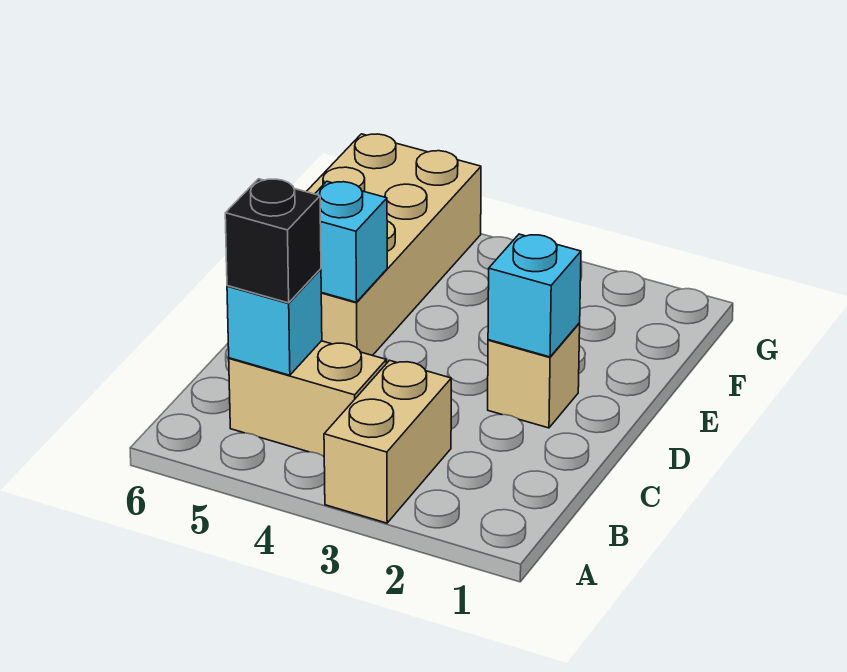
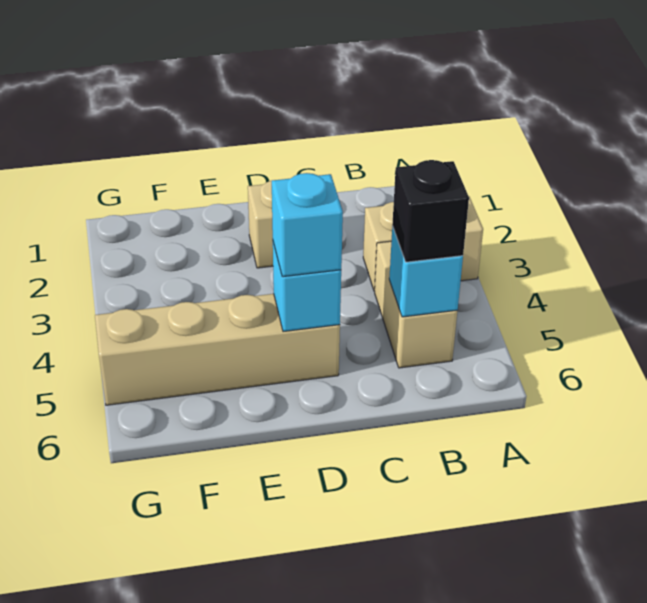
cyan brick D2 level 2 -> cyan brick D5 level 3
tan brick D5:G6 level 1 -> tan brick D5:G5 level 1

